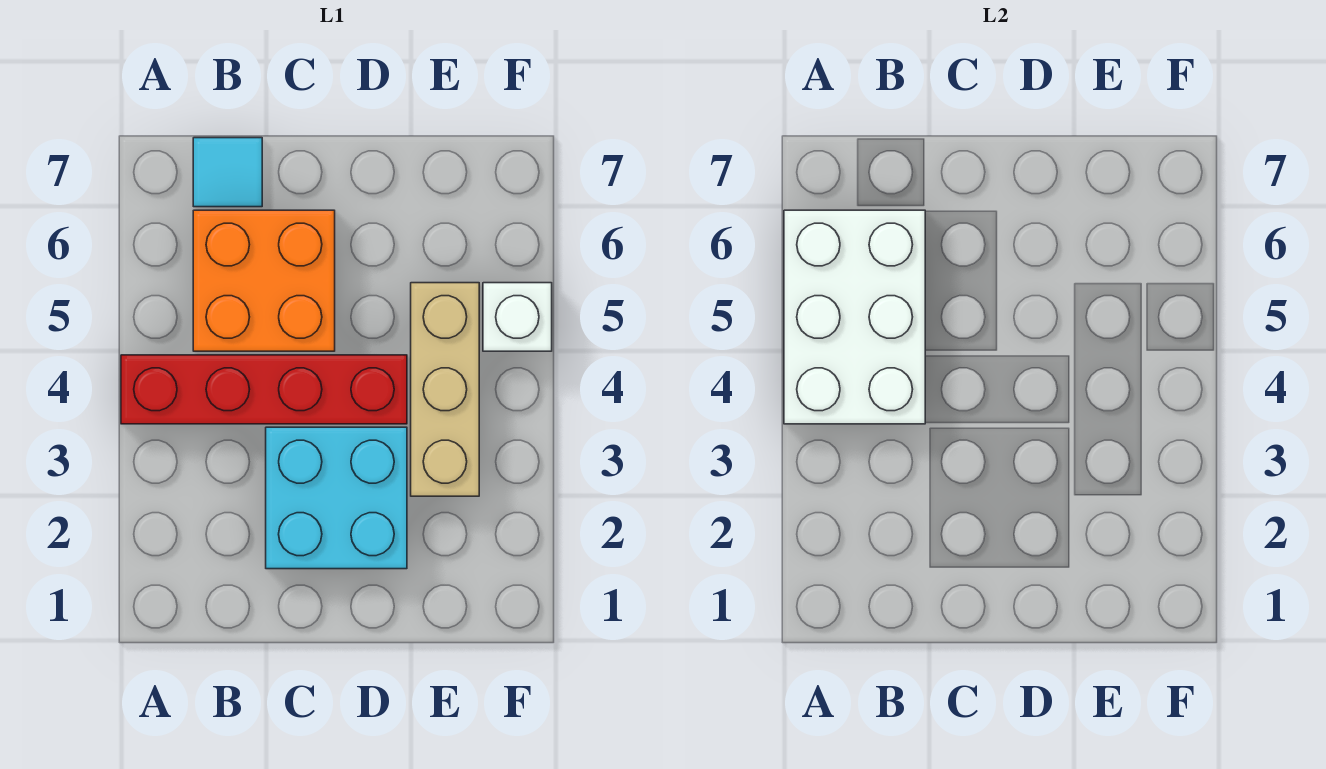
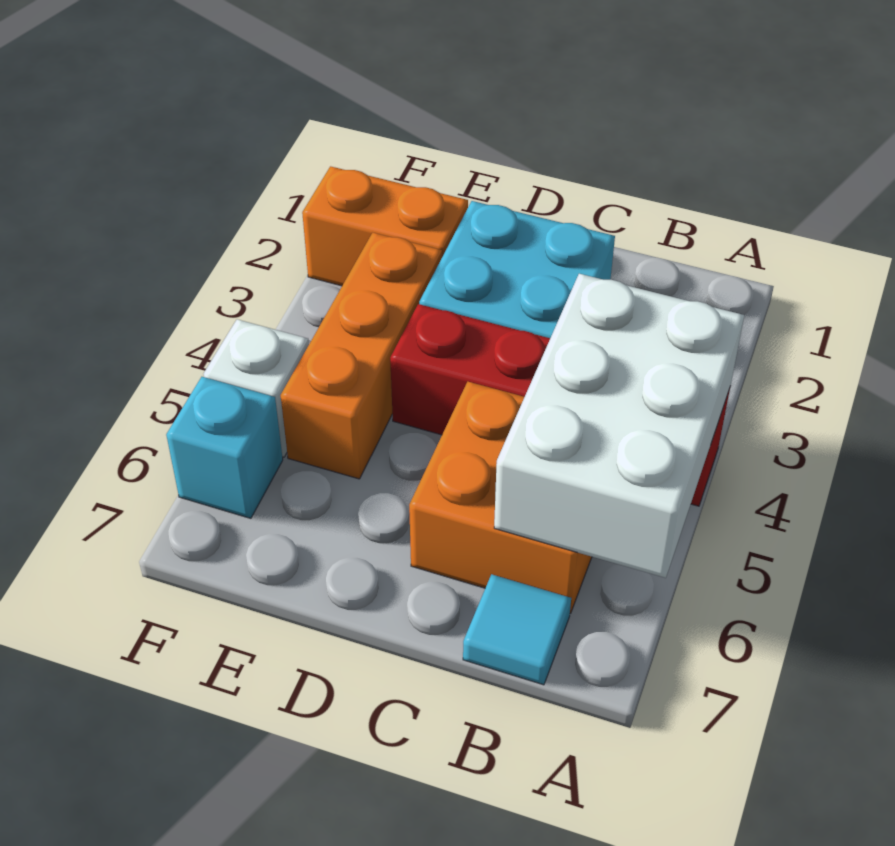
none -> orange brick E2:F2 level 1
tan brick E3:E5 level 1 -> orange brick E3:E5 level 1
none -> cyan brick F6 level 1

